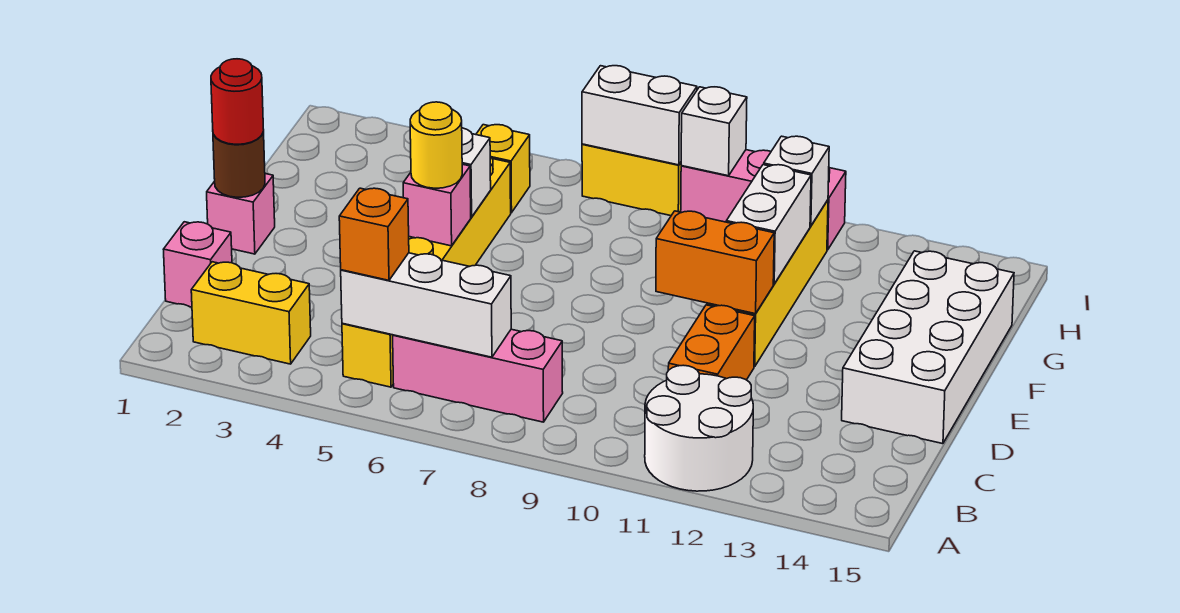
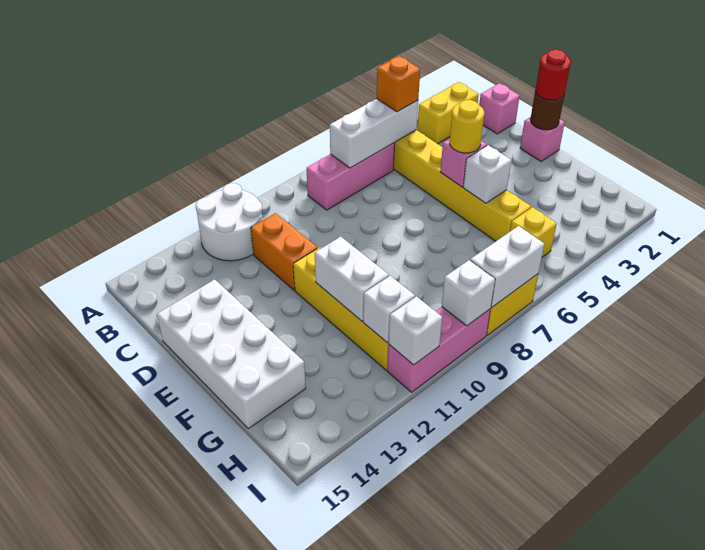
orange brick E10:E11 level 2 -> none
none -> white brick I11 level 2

